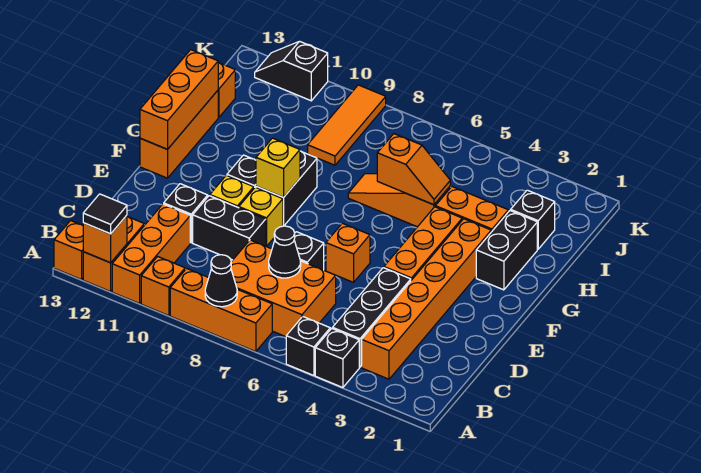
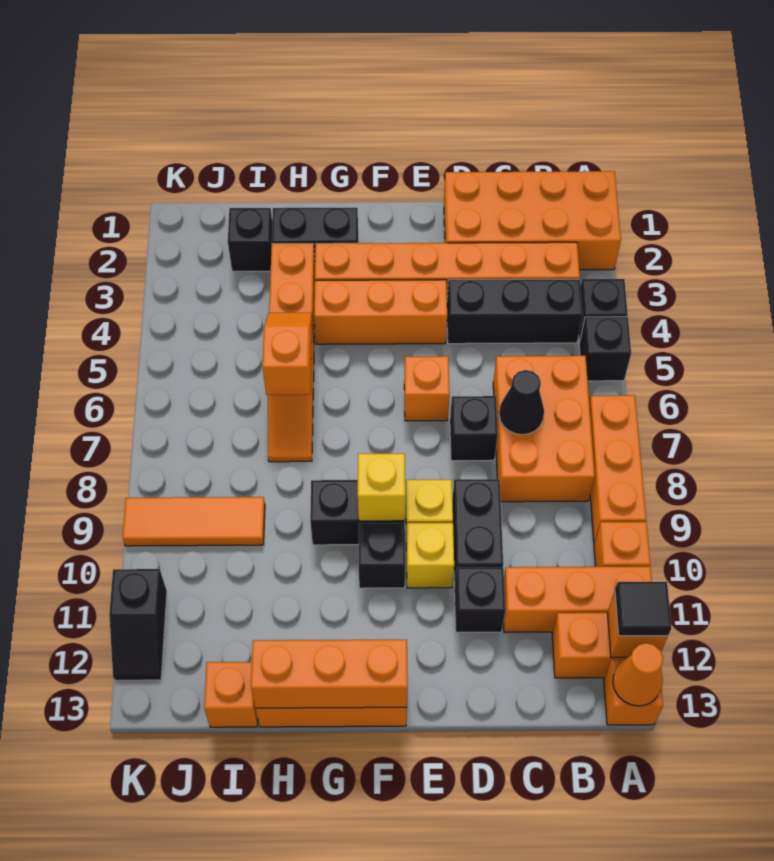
none -> orange brick A1:D2 level 1
black cone A8 level 2 -> none
none -> orange cone A13 level 2

